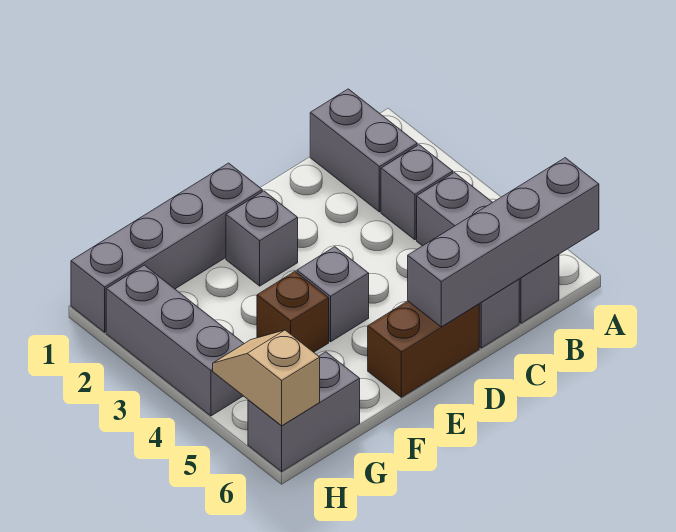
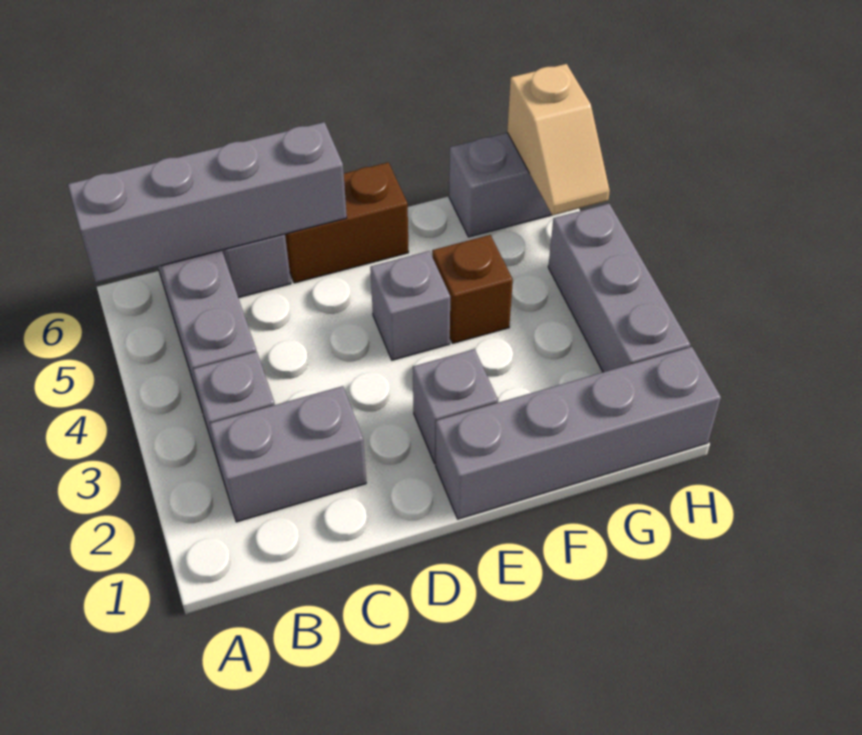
grey brick B1:B2 level 1 -> grey brick B2:C2 level 1

